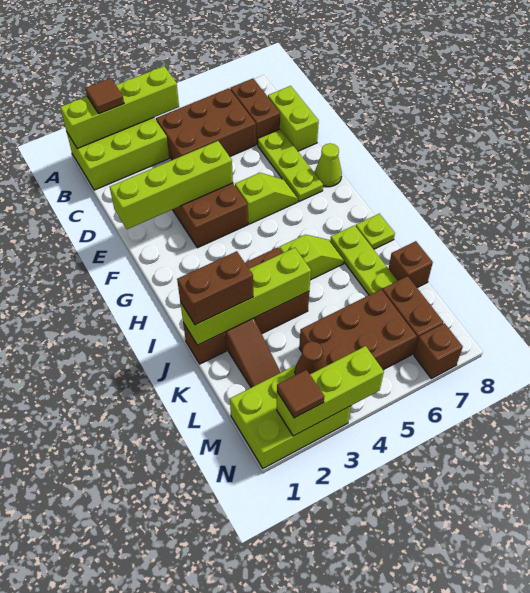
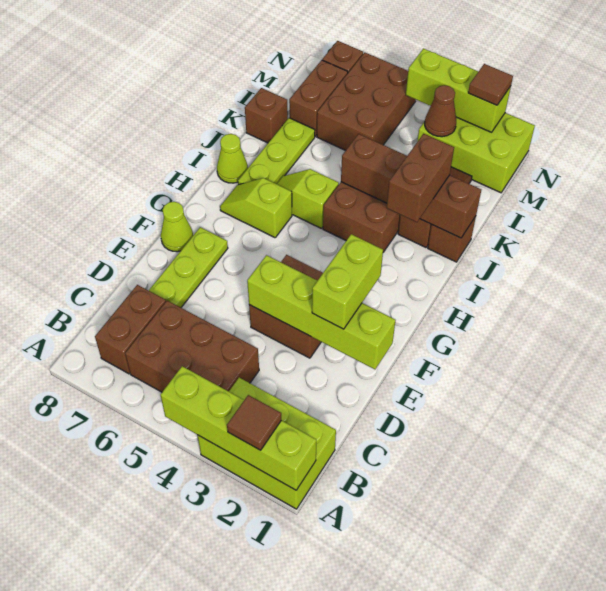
lime brick C8:D8 level 1 -> lime brick E2:F2 level 3
lime slope F5:F6 level 1 top 5 -> lime slope H6:H7 level 1 top 6
lime plate I8 level 1 -> lime cone I8 level 1
lime brick J1:J4 level 2 -> brown brick J1:J4 level 2
brown brick J1:J2 level 3 -> brown brick I2:J2 level 3
brown brick L4:M6 level 1 -> brown brick L5:N6 level 1

